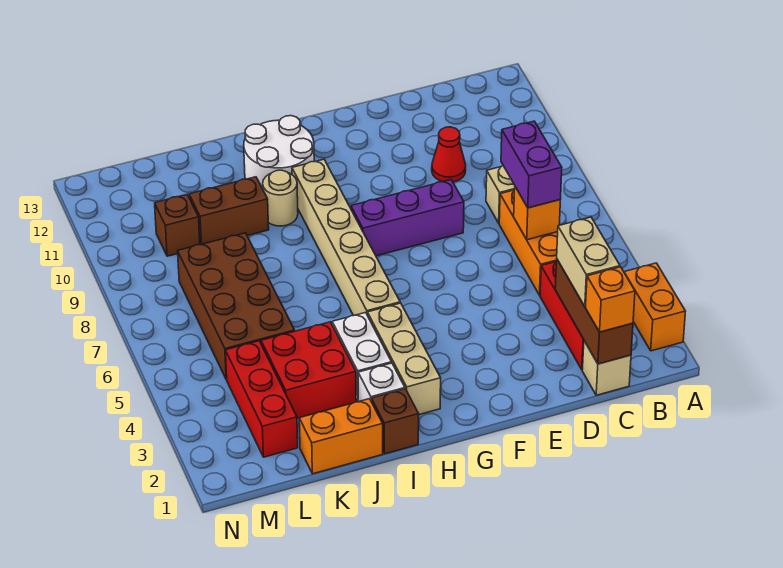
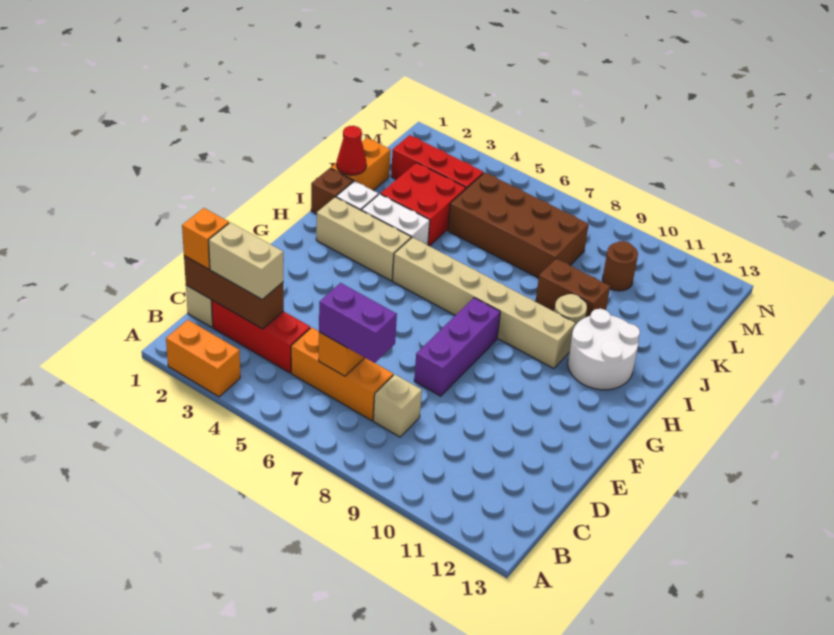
red cone D10 level 1 -> red cone J1 level 2
brown brick J10:K10 level 1 -> brown brick J9:J10 level 1
brown brick L10 level 1 -> brown round brick L10 level 1

